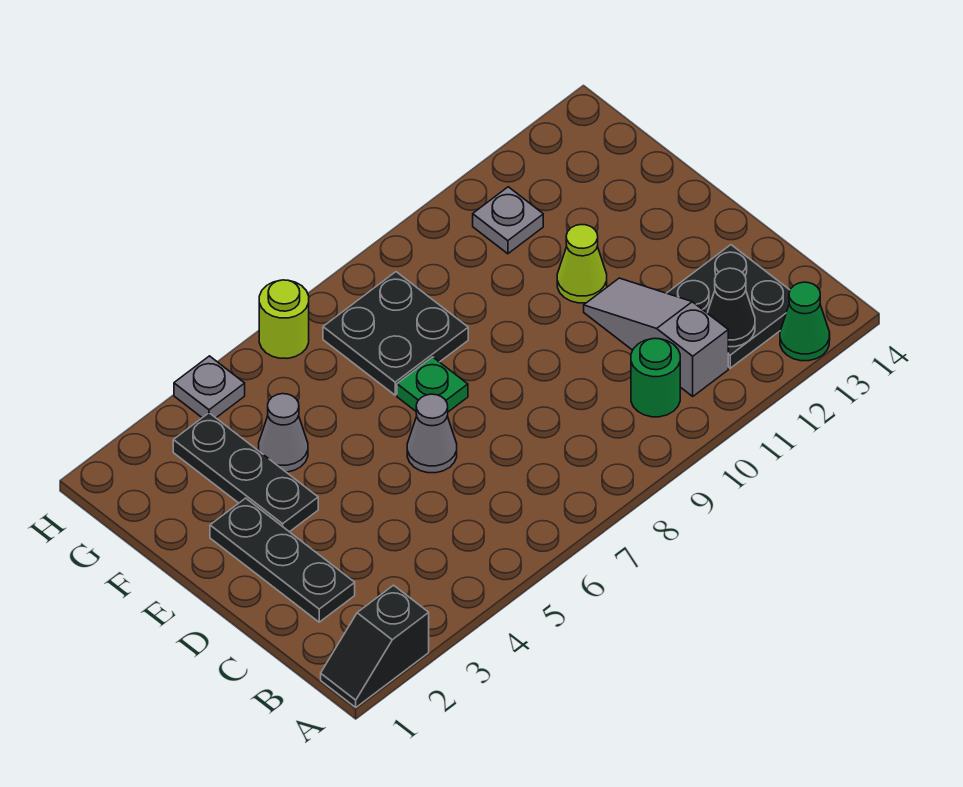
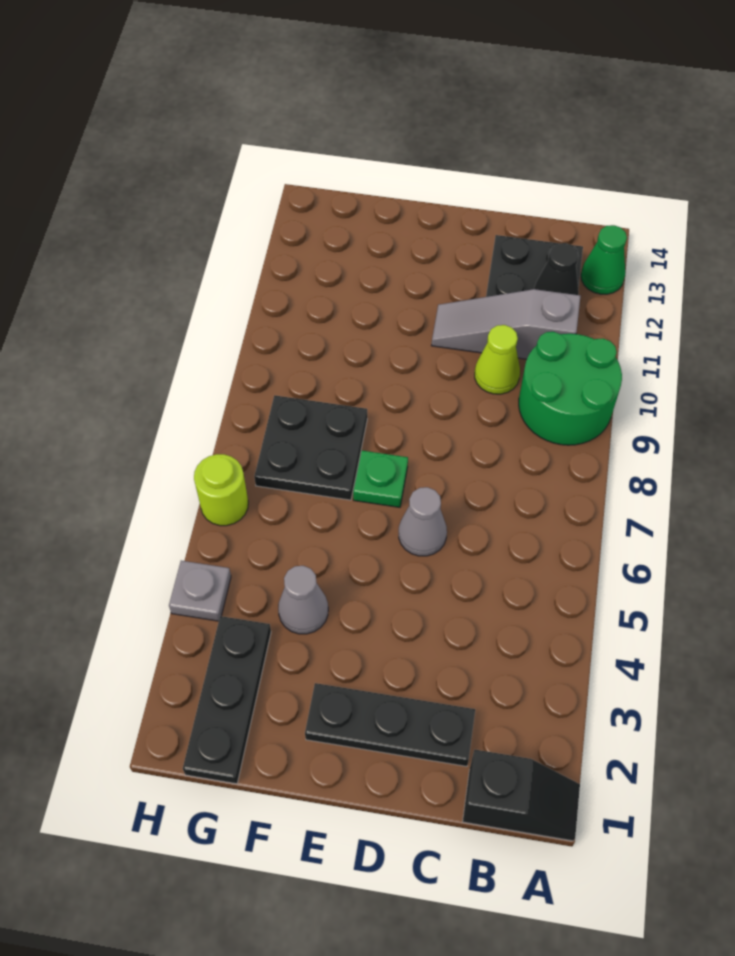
black slope A1:A2 level 1 top 2 -> black slope A1:B1 level 1 top B
green round brick B10 level 1 -> green round brick A9:B10 level 1
black plate E3:G3 level 1 -> black plate G1:G3 level 1
lime cone E11 level 1 -> lime cone C10 level 1
grey plate G11 level 1 -> none

